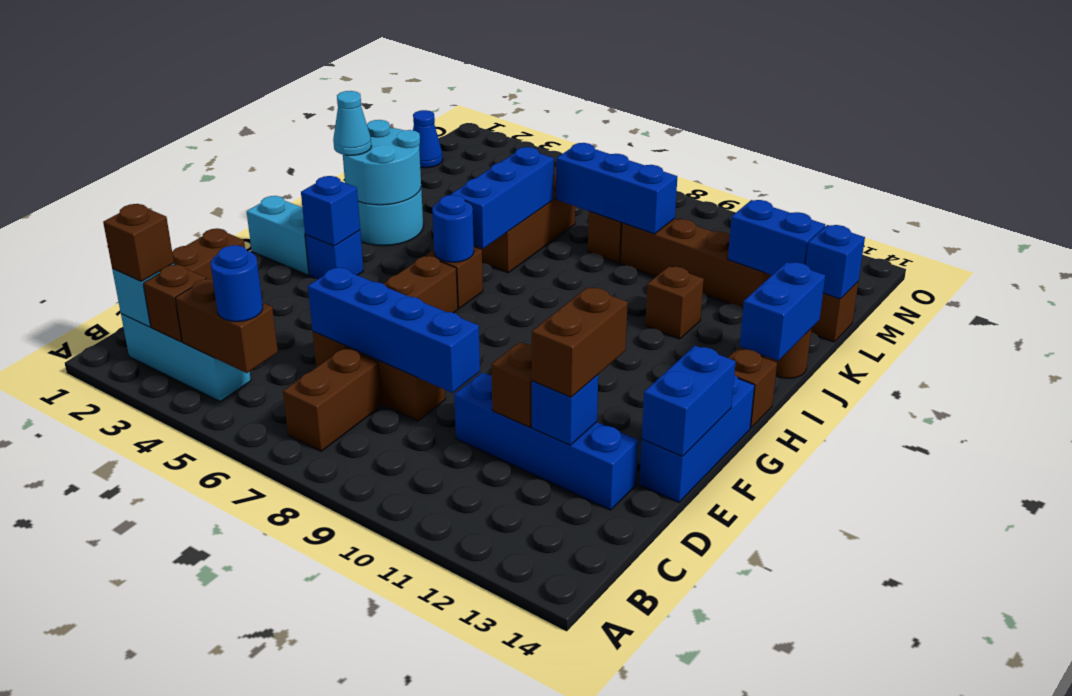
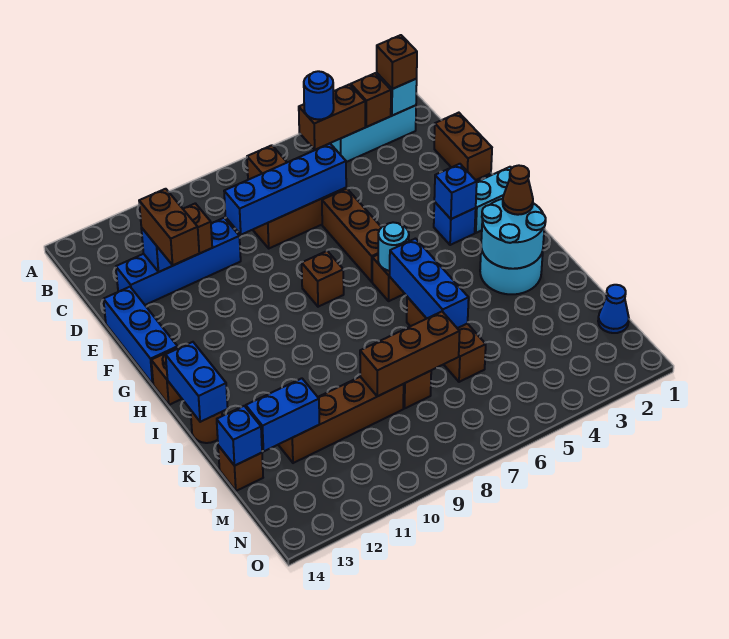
blue brick E14:F14 level 2 -> none
blue round brick H6 level 2 -> cyan round brick H6 level 2
cyan cone I2 level 3 -> brown cone I2 level 3
brown brick J11 level 1 -> brown brick G8 level 1
blue brick L7:L9 level 2 -> brown brick L7:L9 level 2

